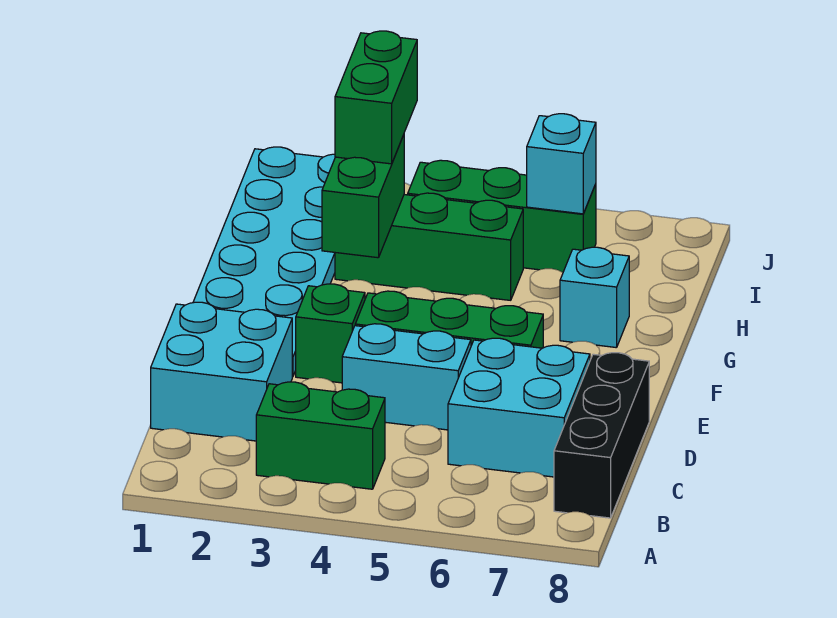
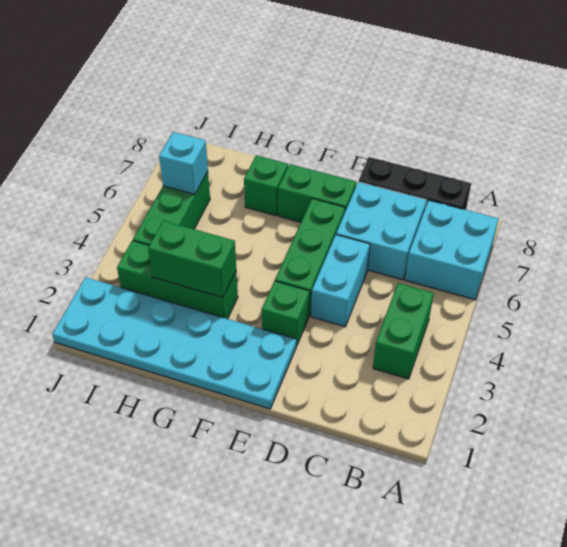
cyan brick C1:D2 level 1 -> cyan brick A6:B7 level 1
cyan brick G7 level 1 -> green brick G7 level 1
green brick H3:H5 level 1 -> green brick G3:I3 level 1
green brick H3:I3 level 3 -> green brick E7:F7 level 1

